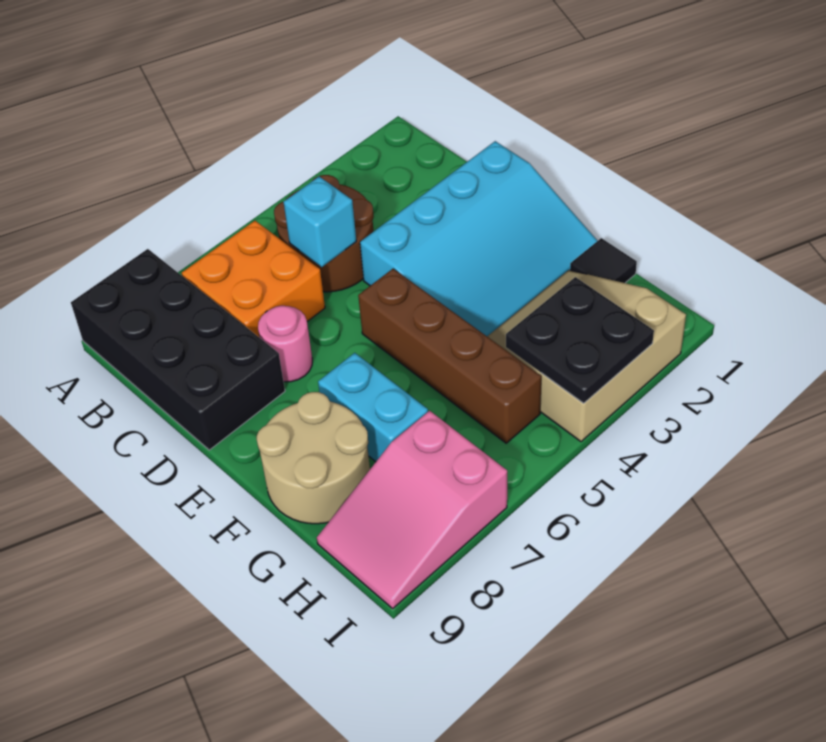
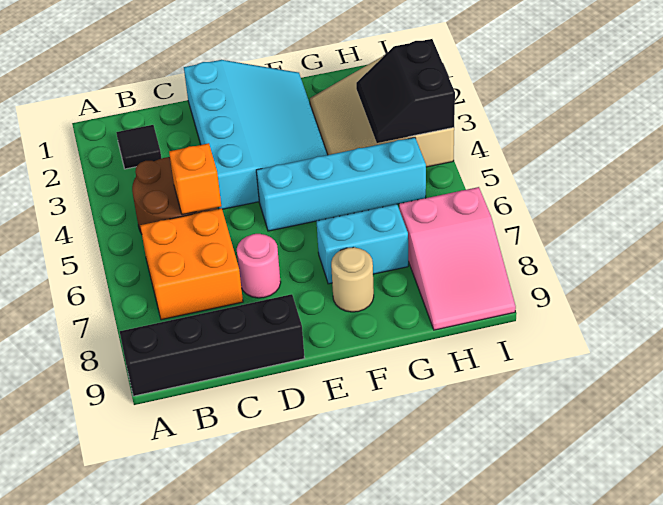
black brick A8:D9 level 1 -> black brick A9:D9 level 1
cyan brick C5 level 2 -> orange brick C5 level 2
brown brick E5:H5 level 1 -> cyan brick E5:H5 level 1
tan round brick F8:G9 level 1 -> tan round brick F8 level 1
black tile G1 level 1 -> black tile B2 level 1
black plate H3:I4 level 2 -> black slope H3:I4 level 2 top I

